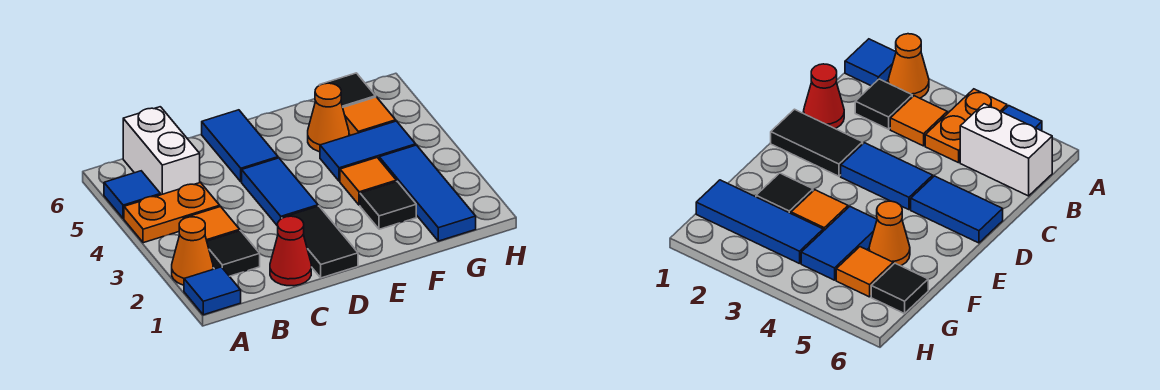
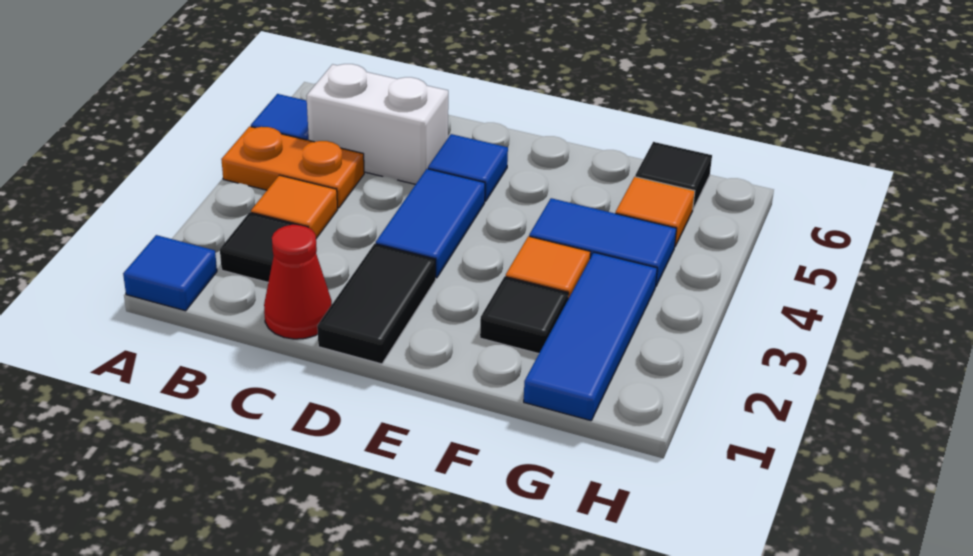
orange cone A2 level 1 -> none
white brick B5:B6 level 1 -> white brick B5:C5 level 1
blue tile D5:D6 level 1 -> blue tile D5 level 1
orange cone F5 level 1 -> none

